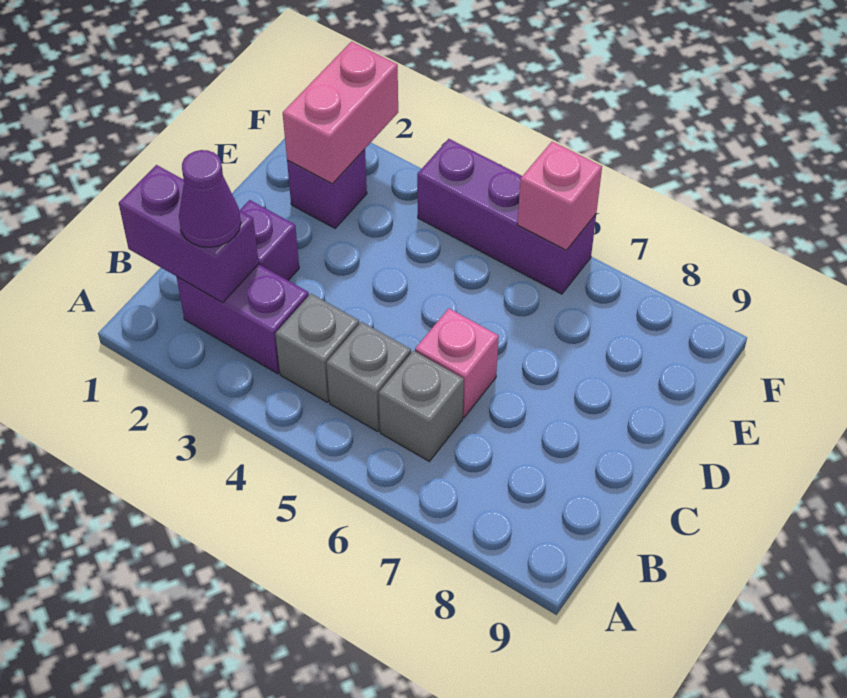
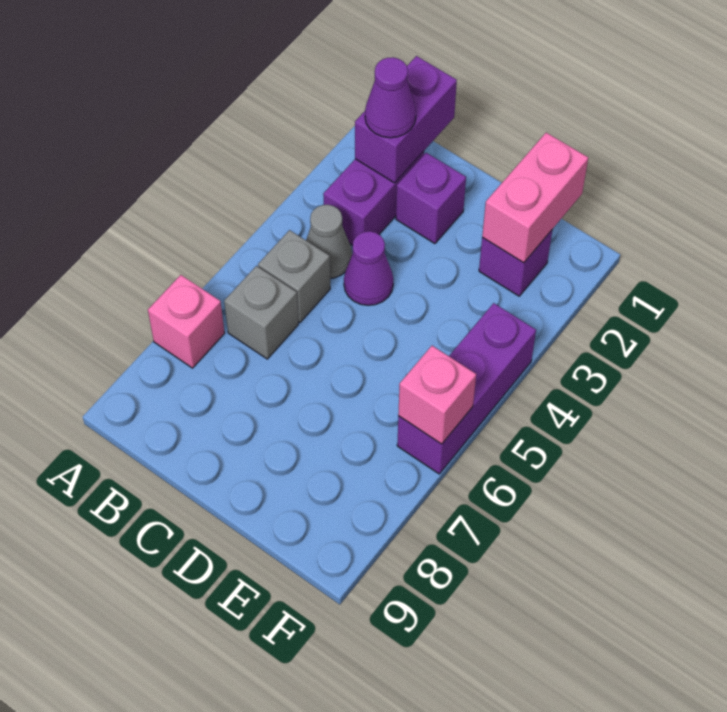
grey brick B4 level 1 -> grey cone B4 level 1
none -> purple cone C4 level 1
pink brick C6 level 1 -> pink brick A7 level 1
pink brick E2:F2 level 2 -> pink brick E1:E2 level 2

